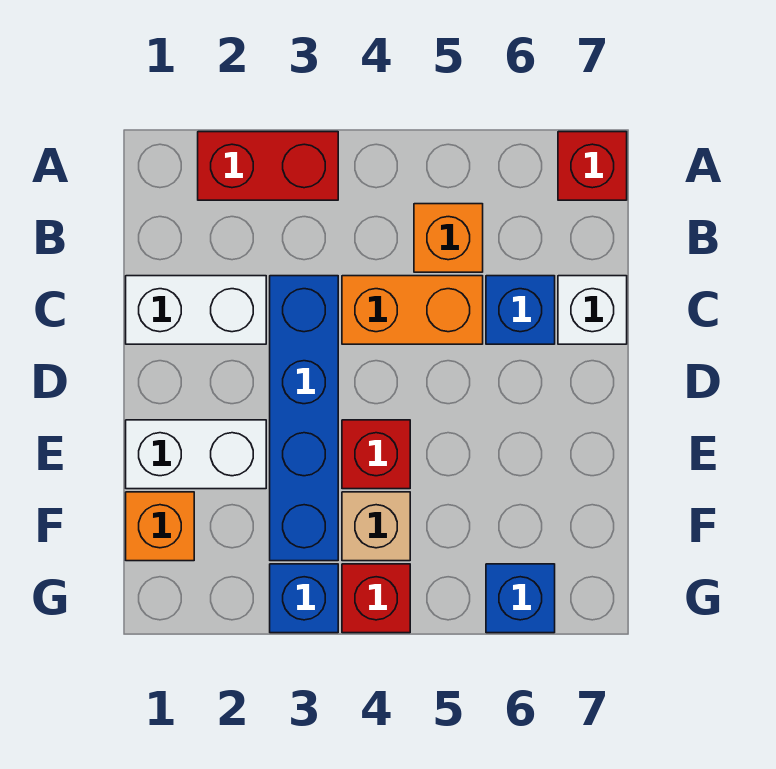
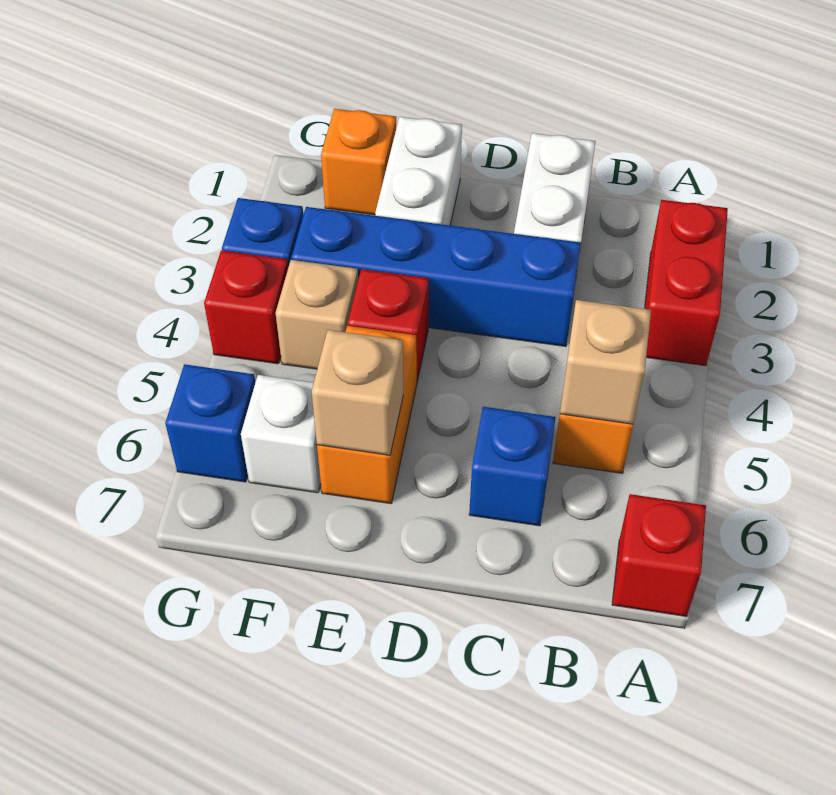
none -> tan brick B5 level 2
orange brick C4:C5 level 1 -> orange brick E5:E6 level 1
white brick C7 level 1 -> white brick F6 level 1
none -> tan brick E6 level 2

